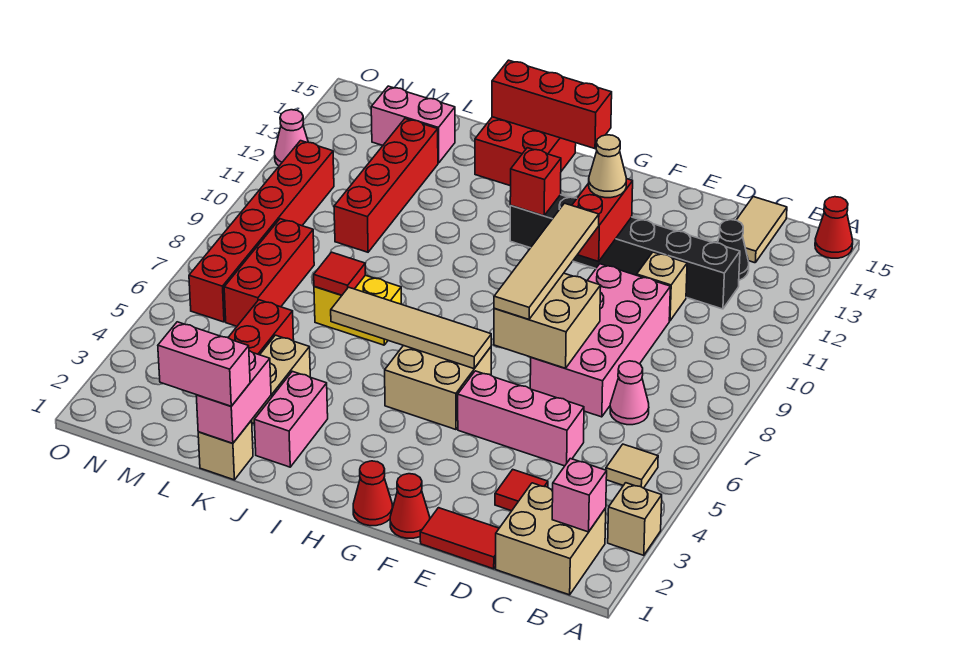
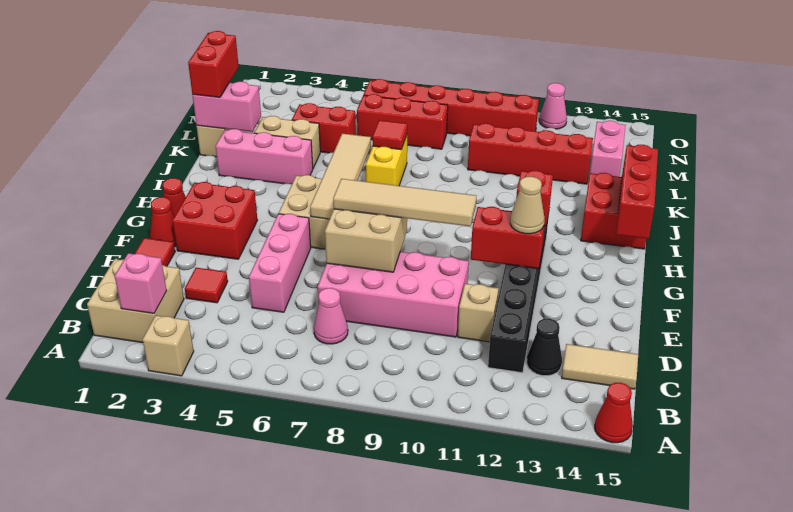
tan tile B5 level 1 -> none
none -> red brick F2:G3 level 1
pink brick J2:J3 level 1 -> pink brick J2:J4 level 1
pink brick K1:L1 level 3 -> red brick K1:L1 level 3

